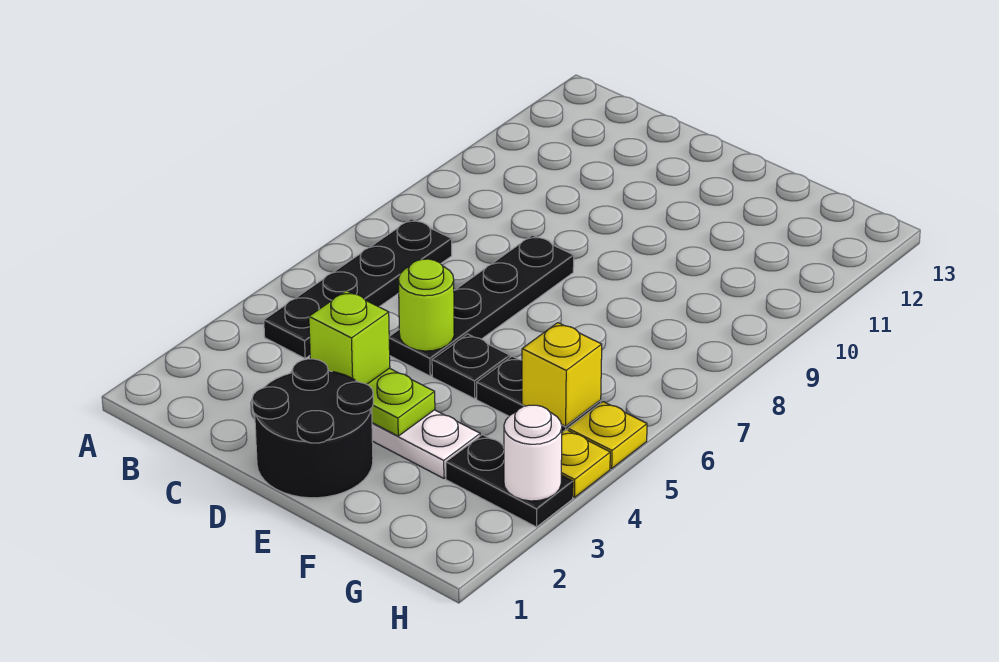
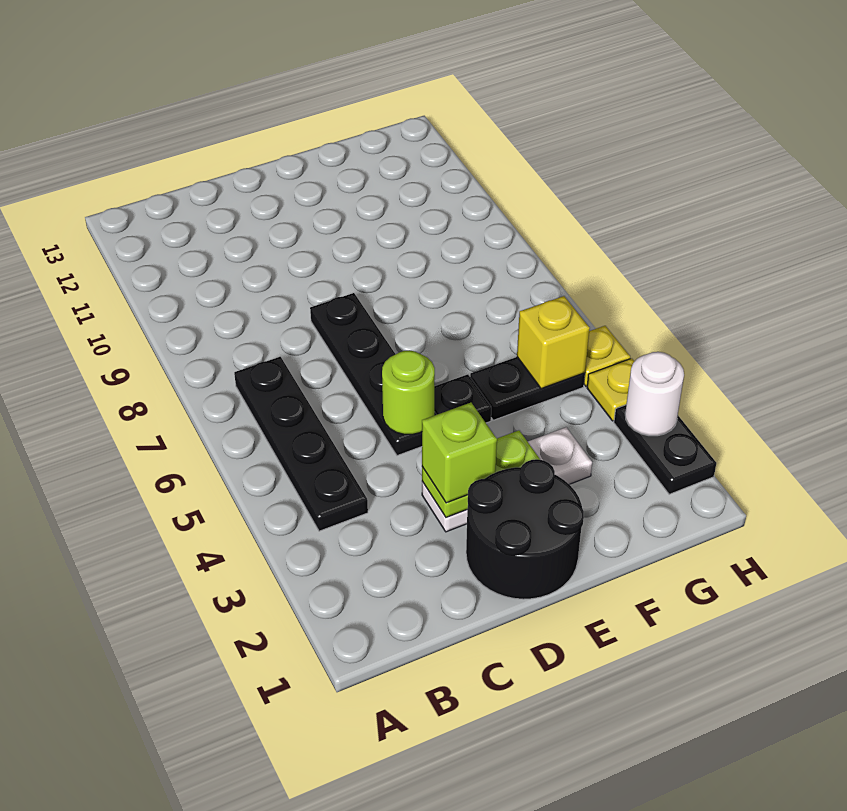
black plate G3:H3 level 1 -> black plate H2:H3 level 1

